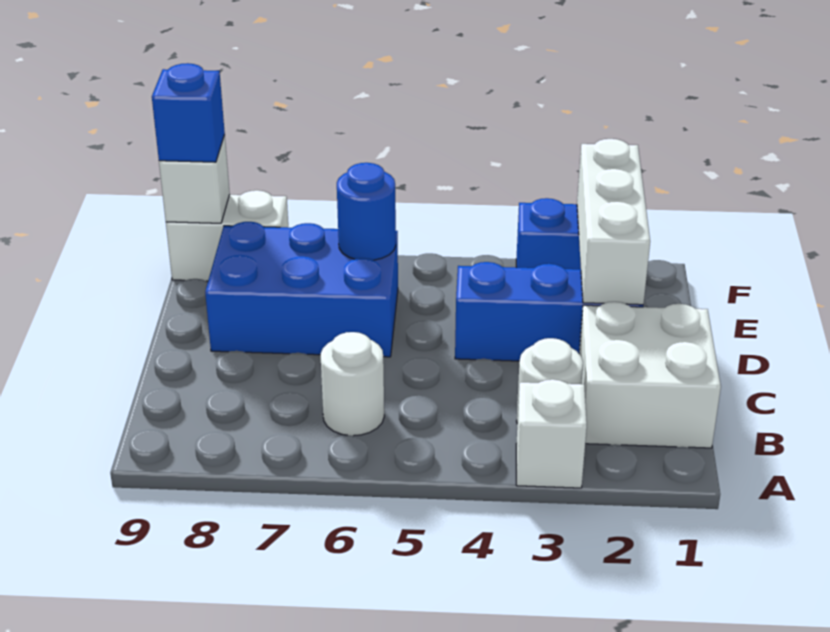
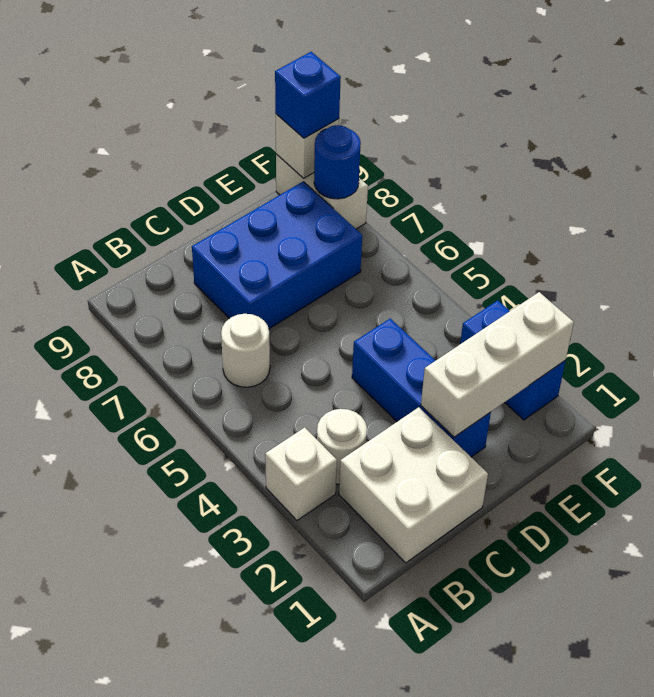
blue brick D6:E8 level 1 -> blue brick C7:E8 level 1
blue round brick E6 level 2 -> blue round brick F8 level 2

